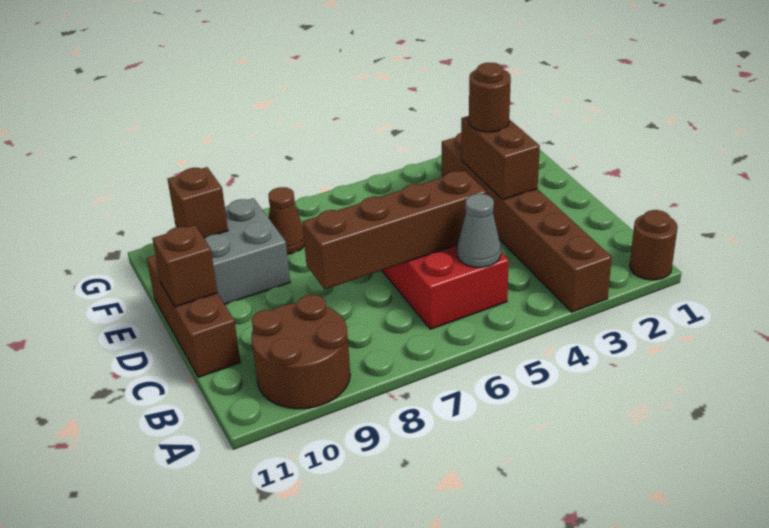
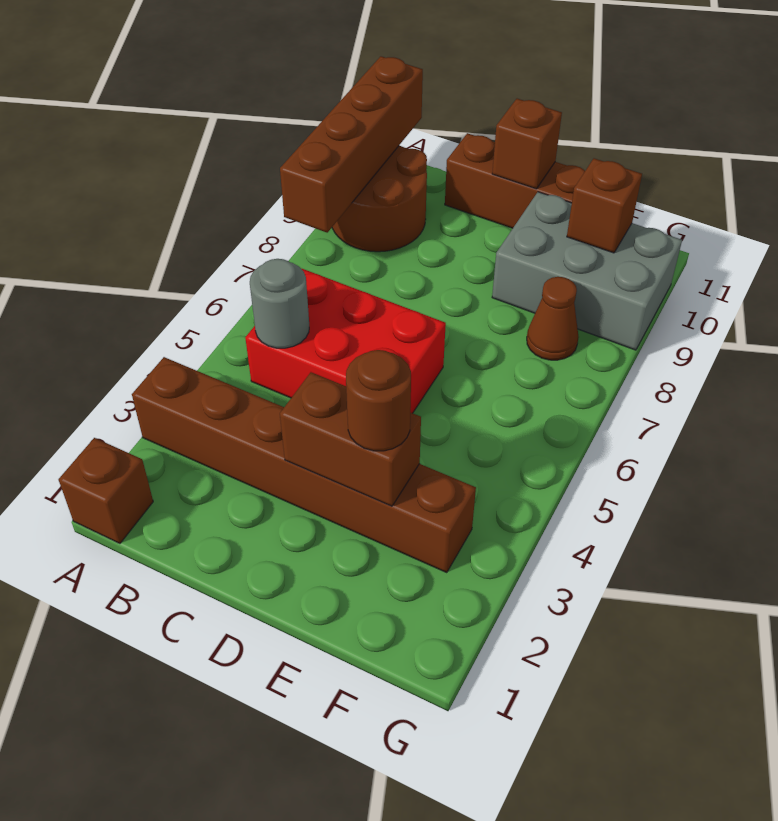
brown round brick A1 level 1 -> brown brick A1 level 1
grey cone B5 level 2 -> grey round brick B5 level 2
brown brick C5:C8 level 2 -> brown brick A8:A11 level 2
grey brick E9:F10 level 1 -> grey brick E9:G10 level 1

